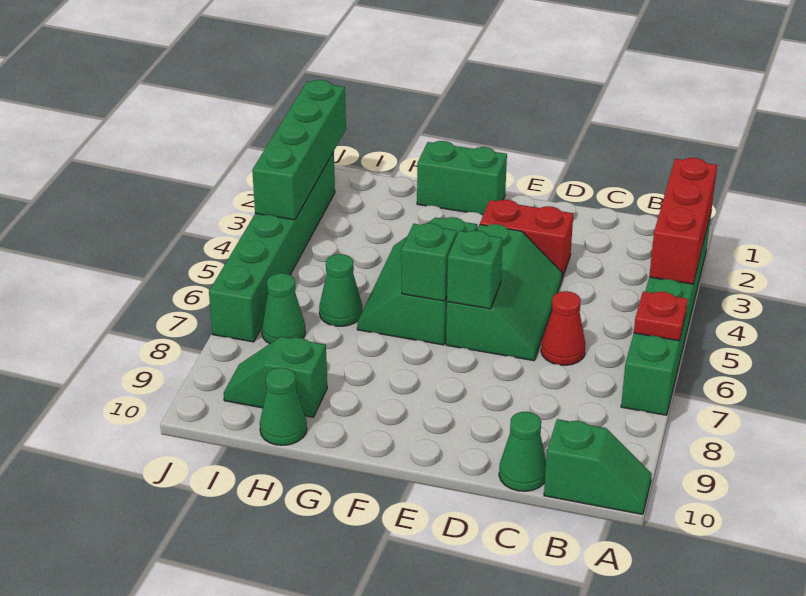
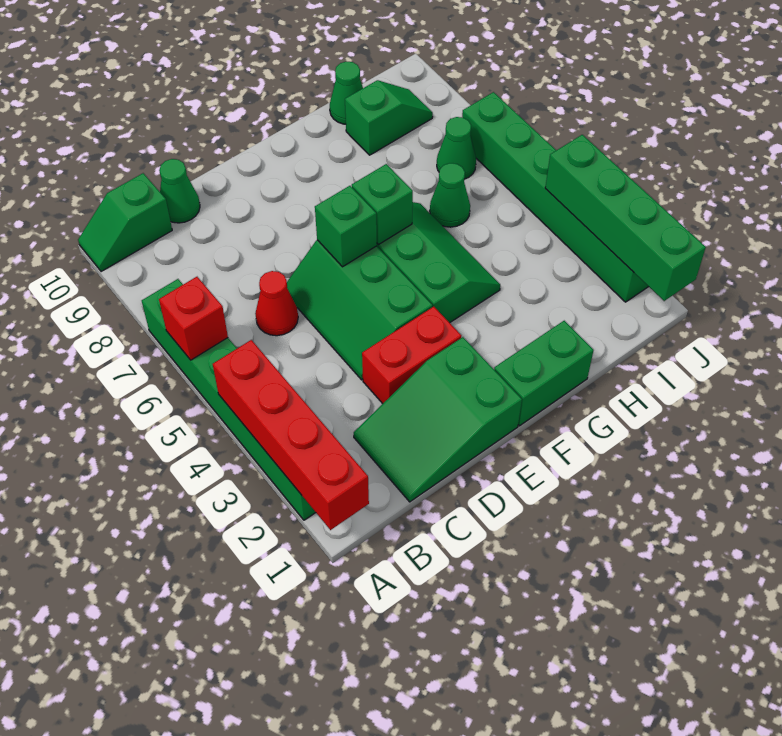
red brick A2:A4 level 2 -> red brick A1:A4 level 2
red plate A6 level 2 -> red brick A6 level 2
none -> green slope C1:E2 level 1 top E

